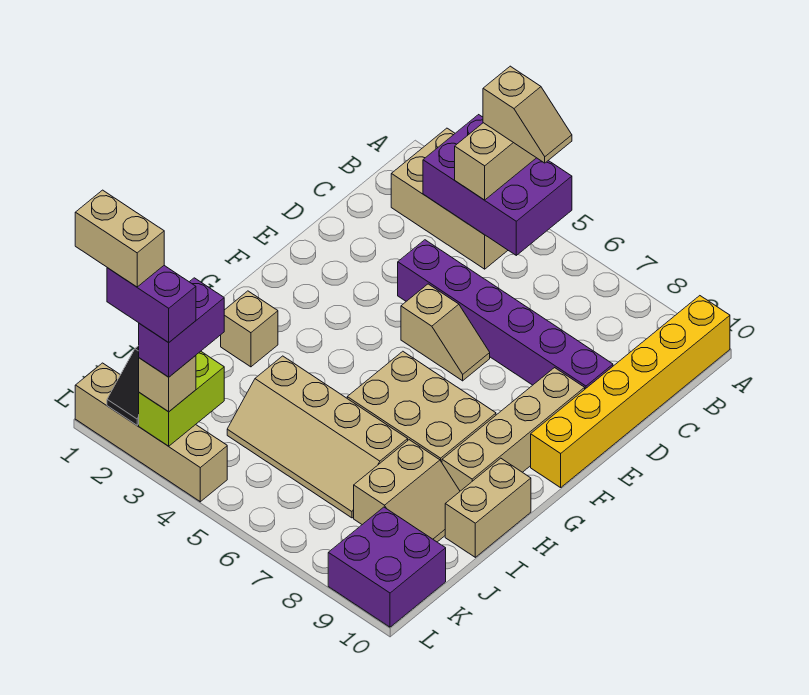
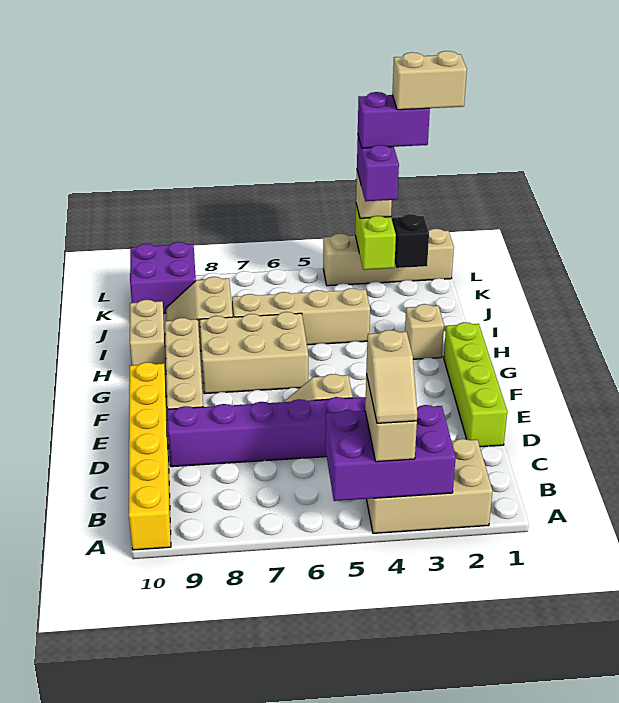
tan slope A4:A5 level 4 top 4 -> tan slope A4:B4 level 4 top B
none -> lime brick D1:G1 level 1

